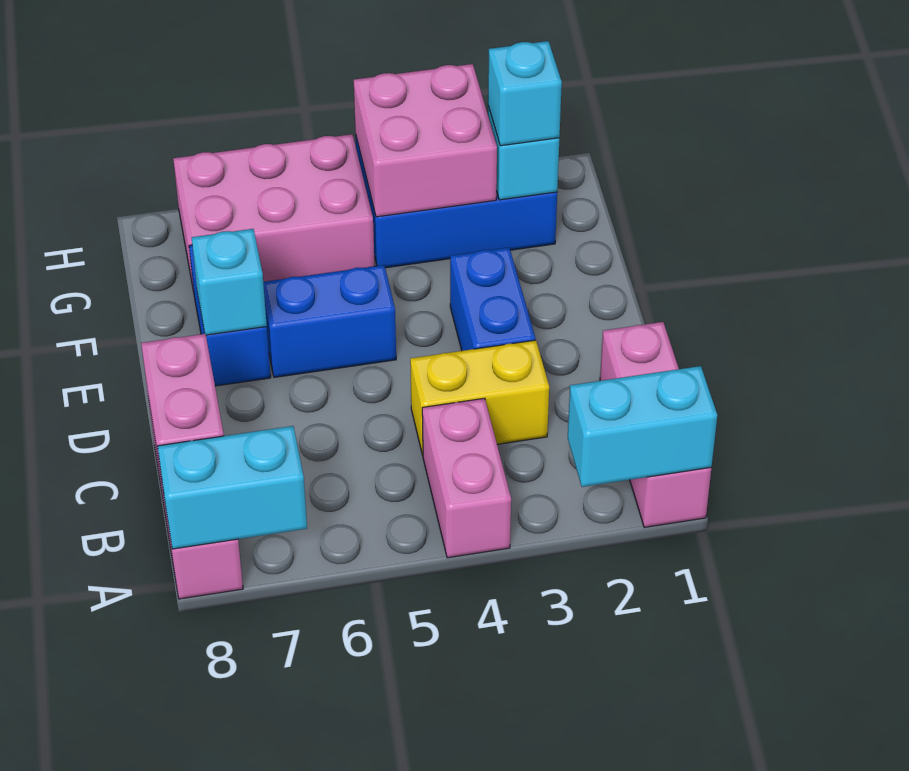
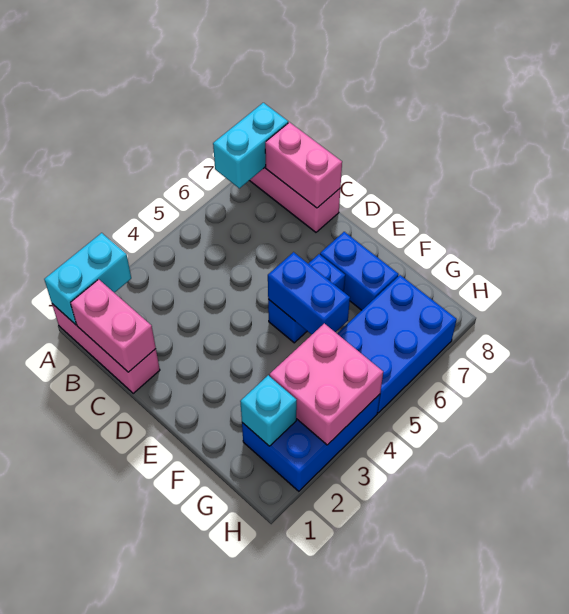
pink brick A4:B4 level 1 -> pink brick B1:C1 level 2
yellow brick C3:C4 level 1 -> none
blue brick D3:E3 level 1 -> blue brick E5:F5 level 2
cyan brick E7 level 2 -> none
cyan brick G2 level 3 -> none
pink brick G5:H7 level 1 -> blue brick G5:H7 level 1

